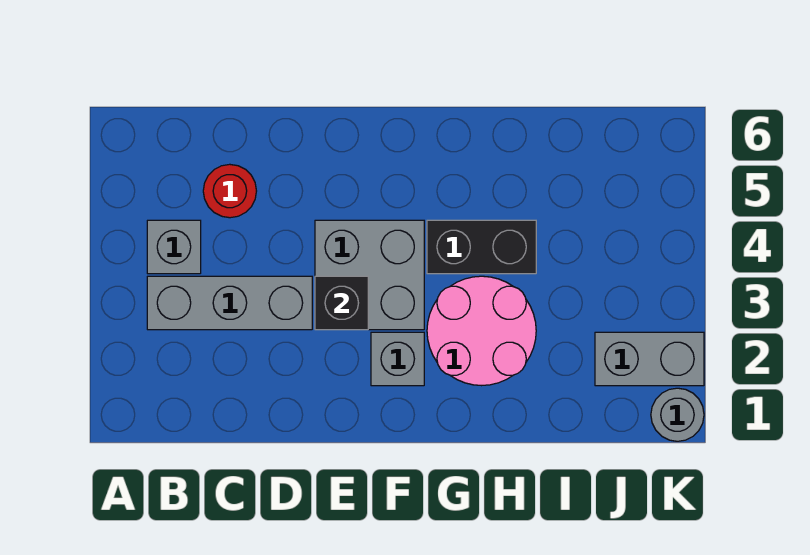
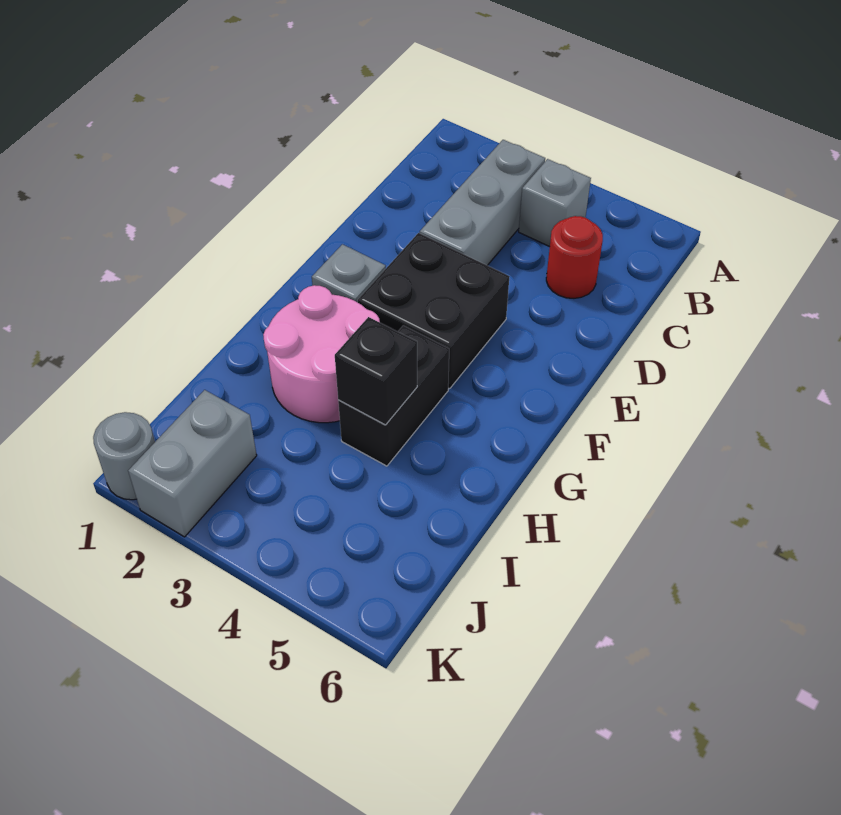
grey brick E3:F4 level 1 -> black brick E3:F4 level 1
black brick E3 level 2 -> black brick H4 level 2

